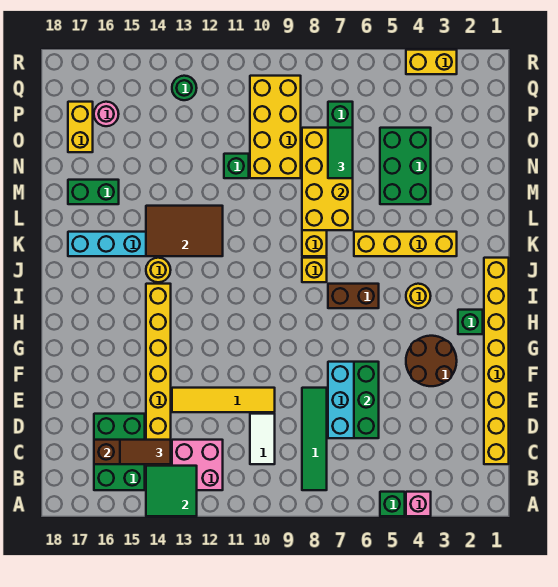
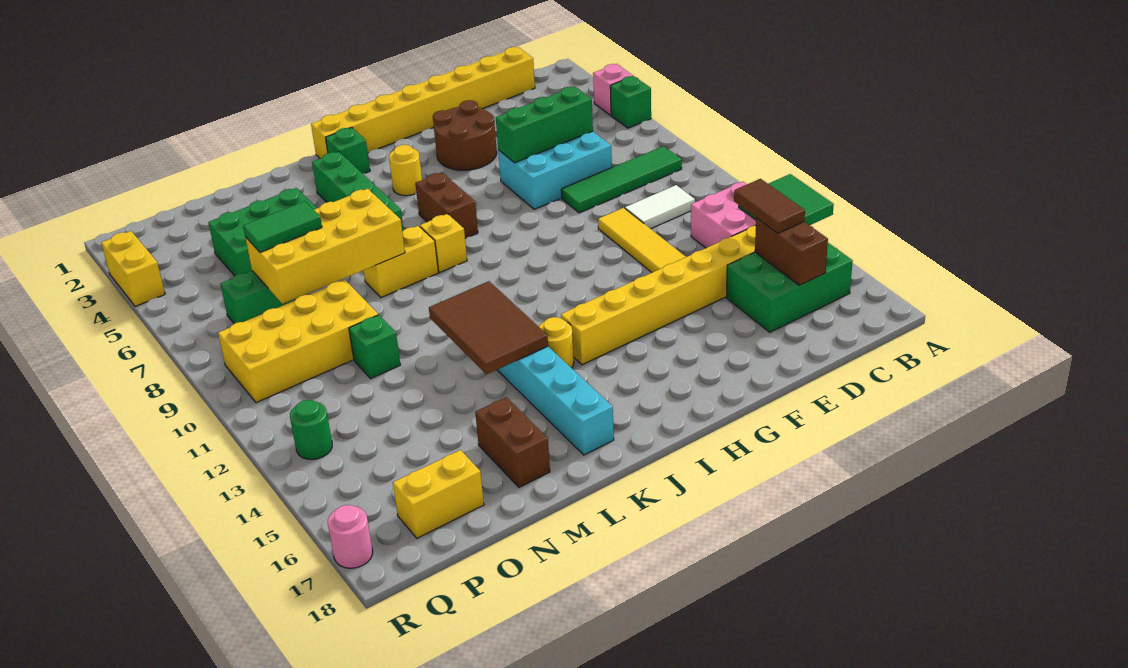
green brick H2 level 1 -> green brick J2 level 1
yellow brick K3:K6 level 1 -> green brick K3:K6 level 1
green brick M16:M17 level 1 -> brown brick M16:M17 level 1
pink round brick P16 level 1 -> pink round brick R17 level 1

